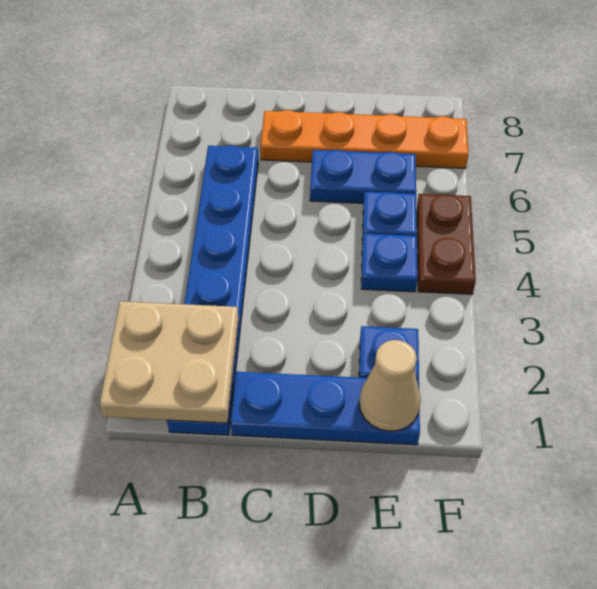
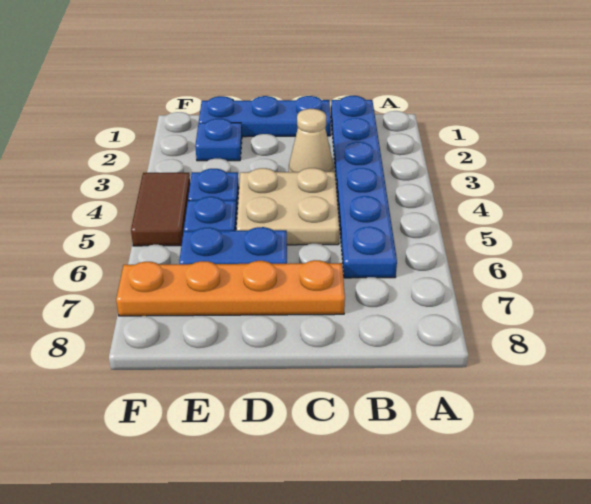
tan plate A1:B2 level 2 -> tan plate C4:D5 level 1
tan cone E1 level 2 -> tan cone C3 level 1
brown plate F4:F5 level 1 -> brown tile F4:F5 level 1

